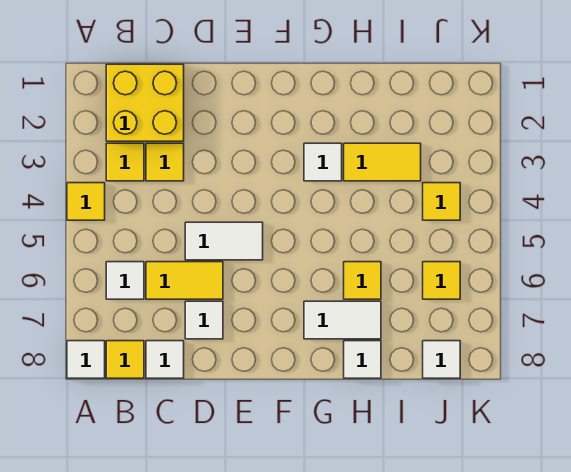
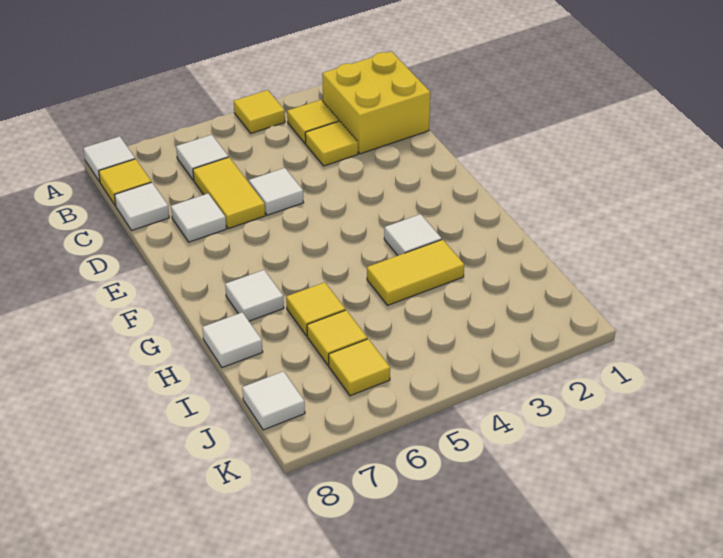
white tile D5:E5 level 1 -> white tile D5 level 1
white tile G7:H7 level 1 -> white tile G7 level 1
yellow tile H3:I3 level 1 -> yellow tile H3:H4 level 1
yellow tile J4 level 1 -> yellow tile I6 level 1

